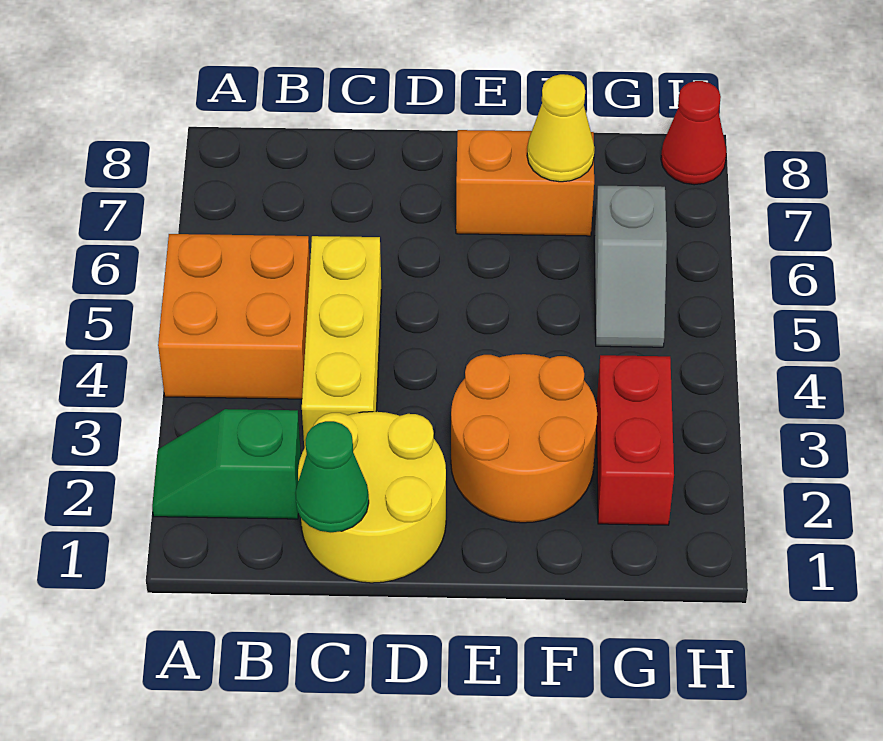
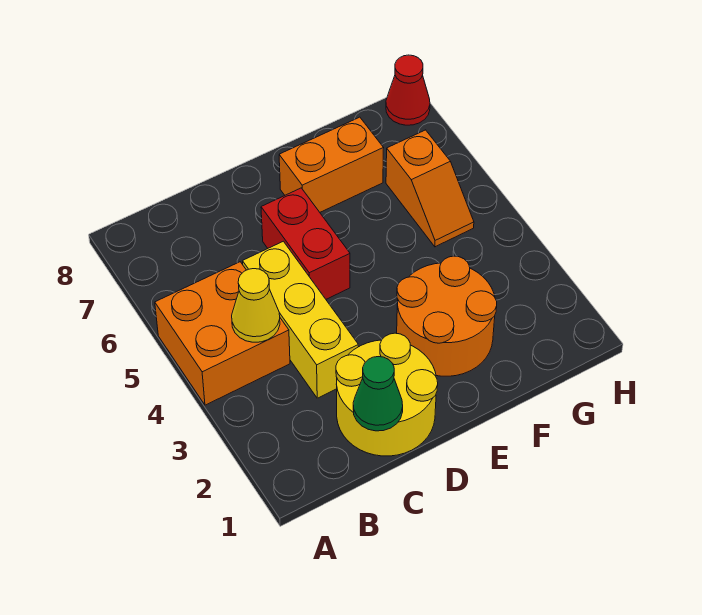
green slope A2:B2 level 1 top B -> none
yellow cone F7 level 2 -> yellow cone B4 level 2
red brick G2:G3 level 1 -> red brick D5:D6 level 1
grey slope G5:G6 level 1 top 6 -> orange slope G5:G6 level 1 top 6

